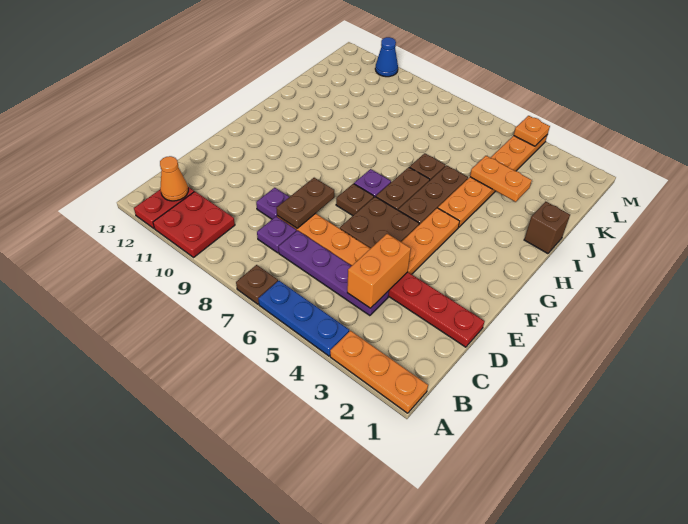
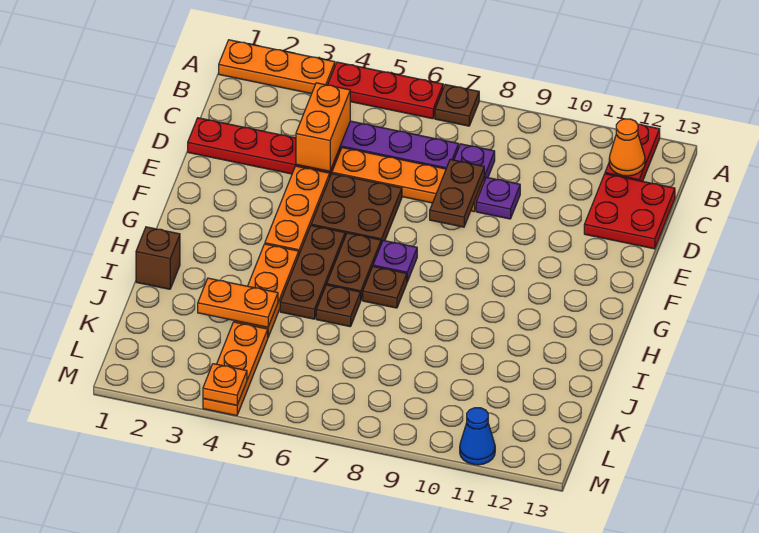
blue plate A4:A6 level 1 -> red plate A4:A6 level 1
red plate A10:B11 level 1 -> red plate C12:D13 level 1
brown plate F7 level 1 -> brown plate H7 level 1

